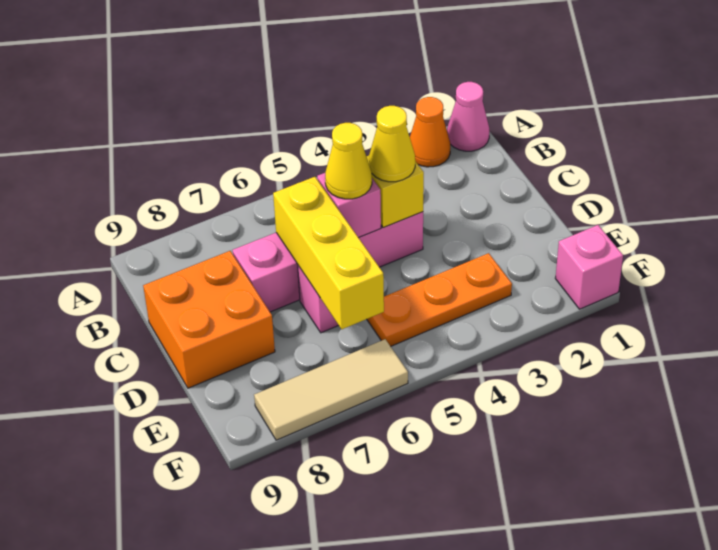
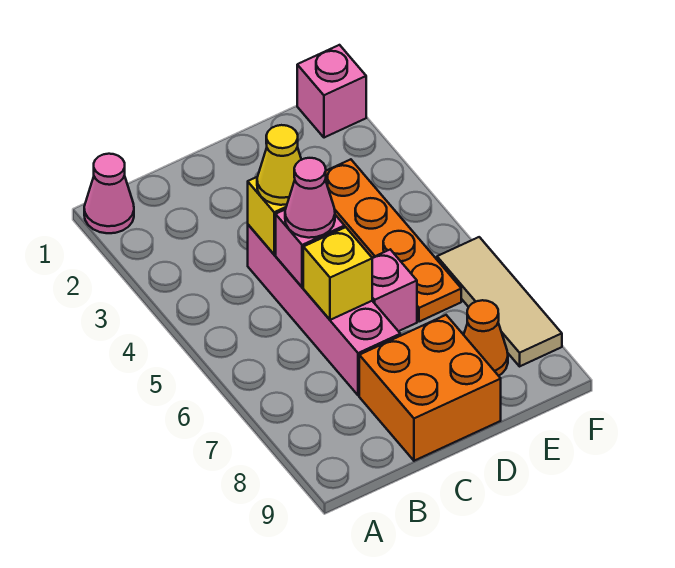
orange cone A2 level 1 -> orange cone E8 level 1
yellow cone C5 level 3 -> pink cone C5 level 3
yellow brick C6:E6 level 2 -> yellow brick C6 level 2
orange plate E3:E5 level 1 -> orange plate E3:E6 level 1

